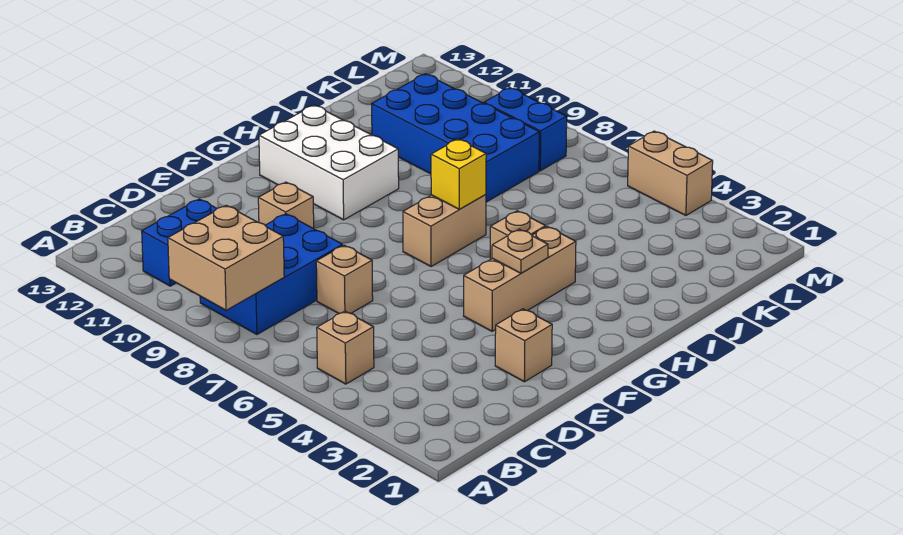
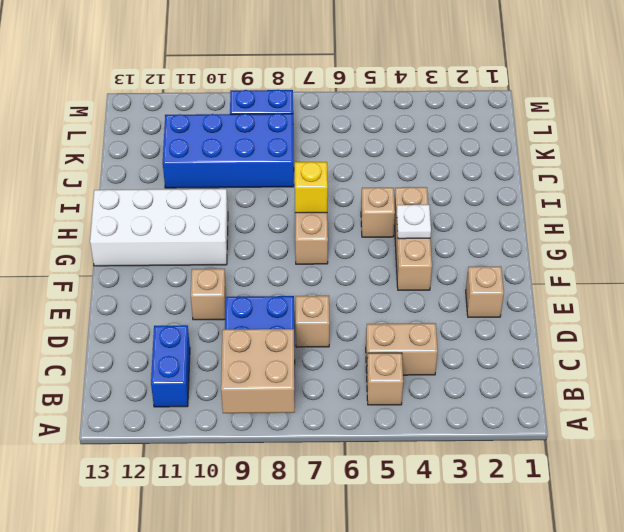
tan plate G4 level 2 -> white plate G4 level 2
white brick G10:H12 level 1 -> white brick G10:H13 level 1
tan brick M4:M5 level 1 -> tan brick C4:C5 level 1

